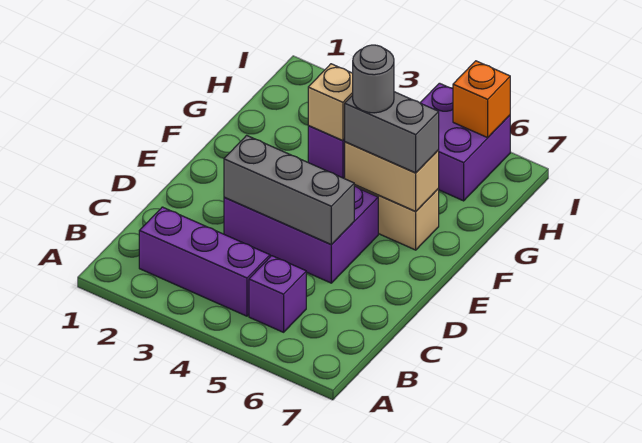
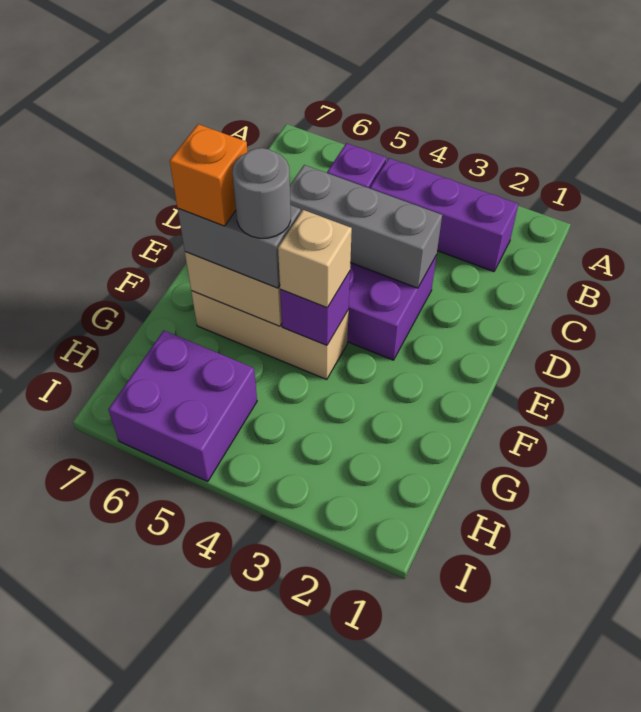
orange brick I6 level 2 -> orange brick F6 level 4

